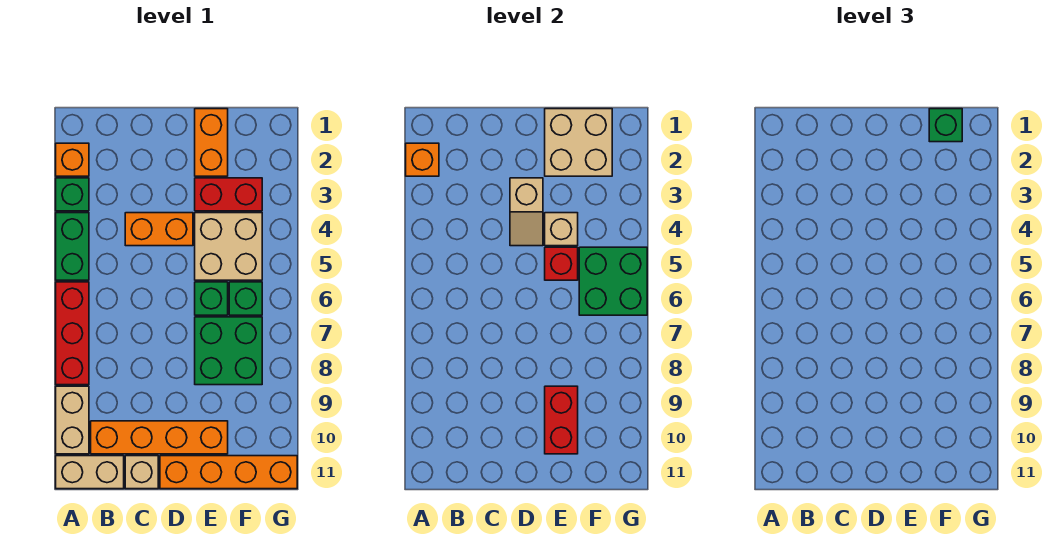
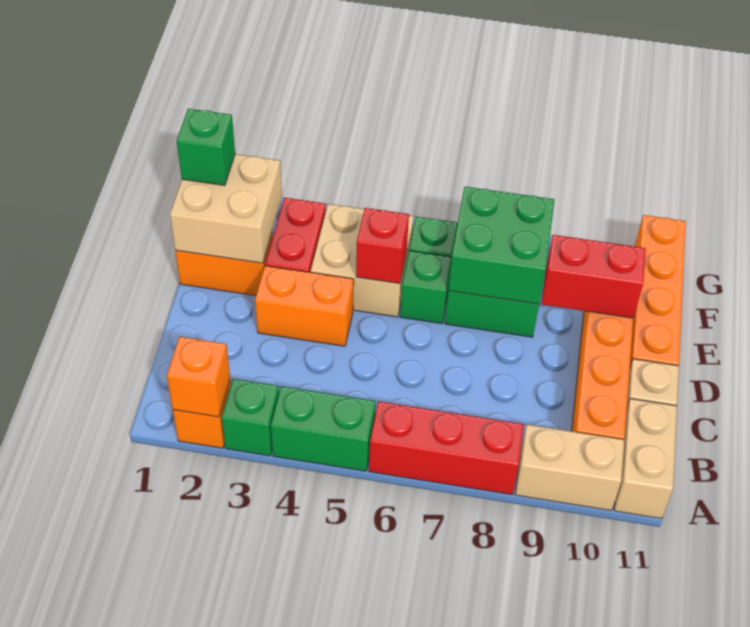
orange brick C4:D4 level 1 -> orange brick D3:D4 level 1
tan slope D3:D4 level 2 top 3 -> none
tan brick E4 level 2 -> none
green brick F5:G6 level 2 -> green brick E7:F8 level 2

